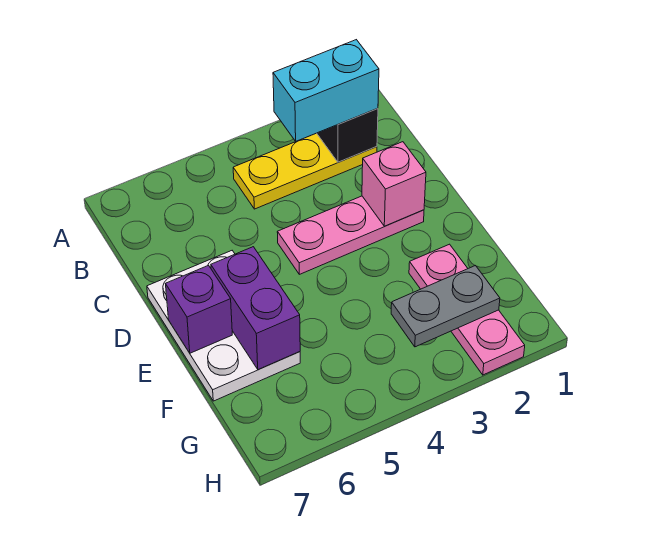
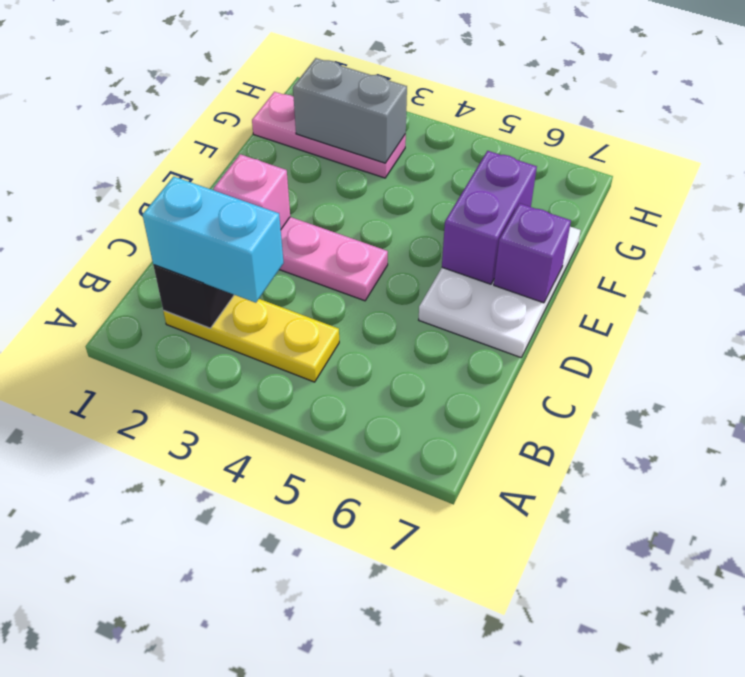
pink plate F2:H2 level 1 -> pink plate G1:G3 level 1
grey plate G2:G3 level 2 -> grey brick G2:G3 level 2

